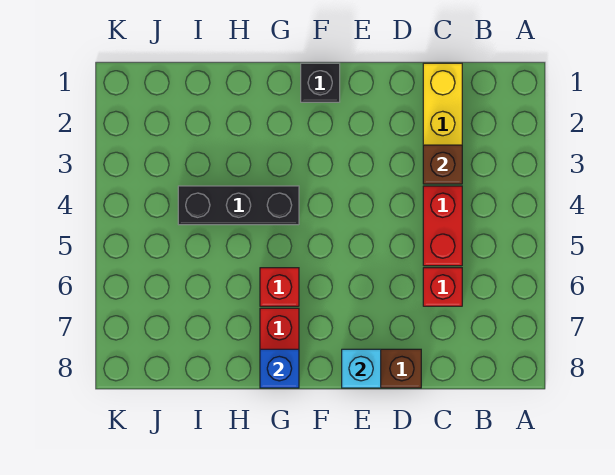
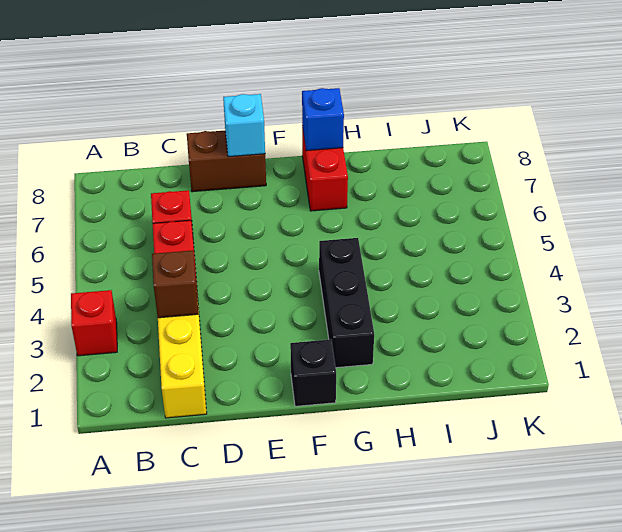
black brick G4:I4 level 1 -> black brick G2:G4 level 1
red brick G6 level 1 -> red brick A3 level 1

